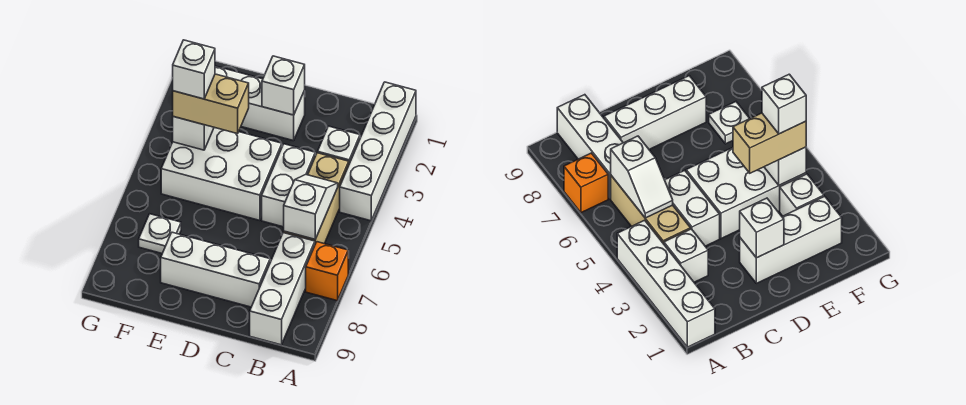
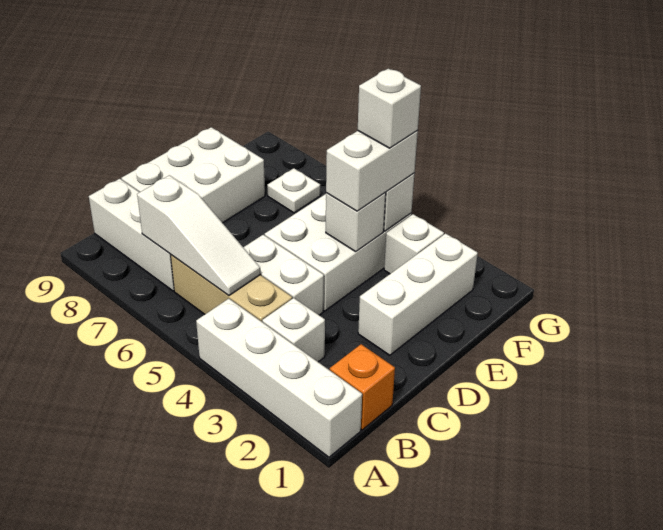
orange brick A7 level 1 -> orange brick B1 level 1
white slope B5:B6 level 2 top 6 -> white slope B5:B7 level 2 top 7
white brick C8:E8 level 1 -> white brick C8:E9 level 1
white brick D2 level 2 -> white brick E4 level 2
tan brick E4:F4 level 3 -> white brick E4:F4 level 3

